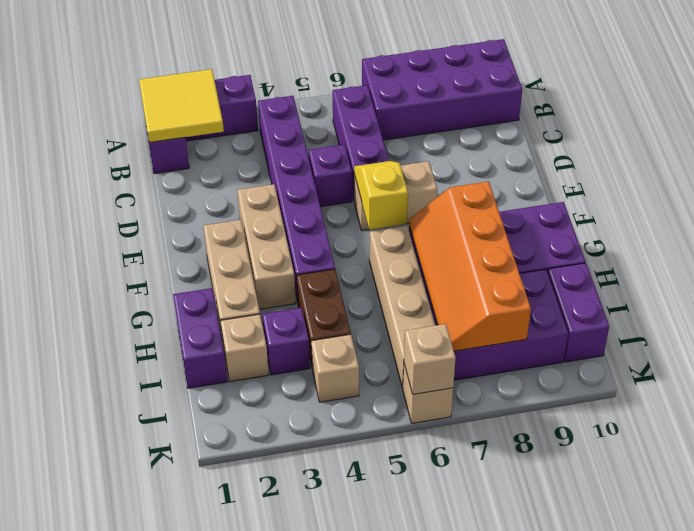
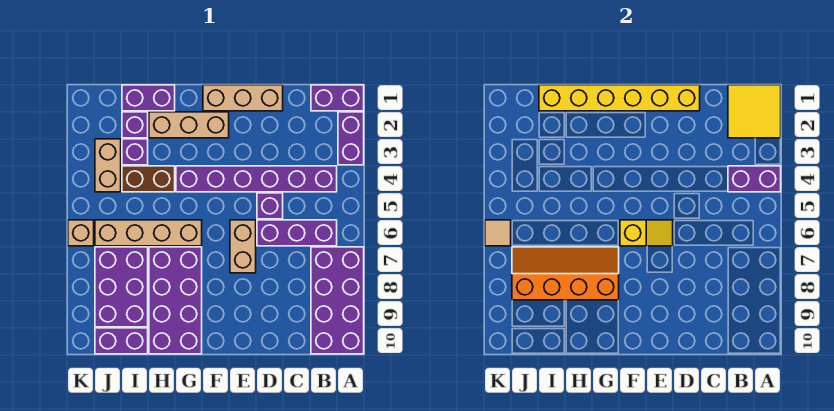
none -> purple brick A4:B4 level 2
none -> yellow brick D1:I1 level 2
tan brick E3:G3 level 1 -> tan brick D1:F1 level 1
tan brick I2 level 1 -> purple brick I2 level 1
tan brick J4 level 1 -> tan brick J3:J4 level 1
tan brick K6 level 2 -> tan tile K6 level 2

